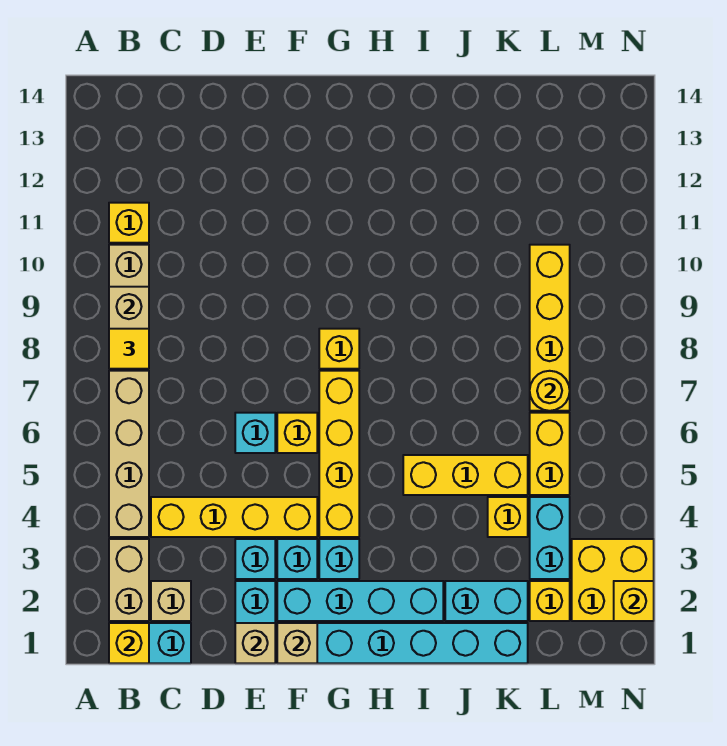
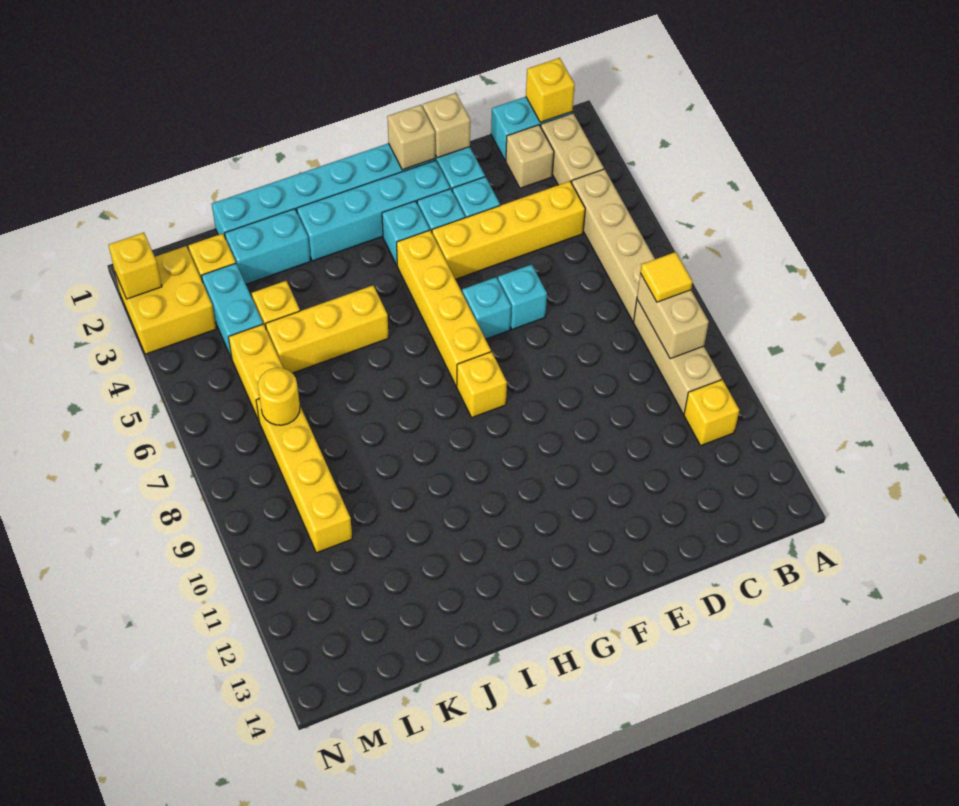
yellow brick F6 level 1 -> cyan brick F6 level 1

